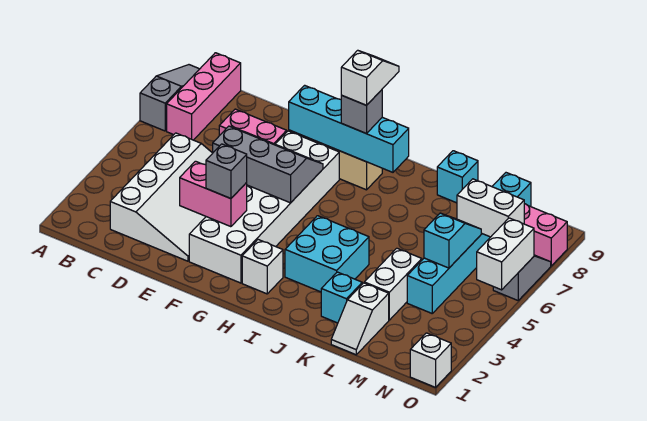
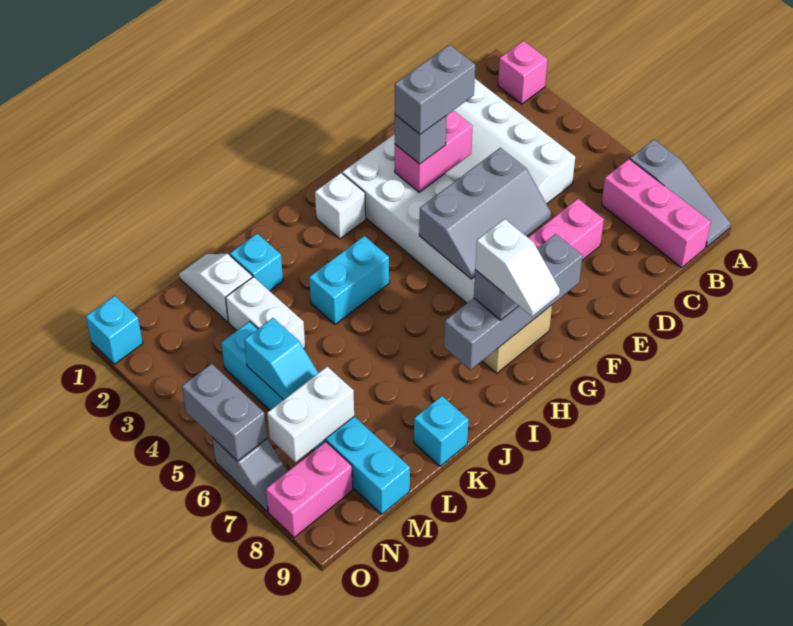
none -> pink brick A2 level 1
none -> grey brick E3:F3 level 4
cyan brick F8:I8 level 2 -> grey brick F8:I8 level 2
cyan brick I3:J4 level 1 -> cyan brick I4:J4 level 1
white brick O1 level 1 -> cyan brick O1 level 1
white brick O5:O6 level 2 -> grey brick O5:O6 level 2

